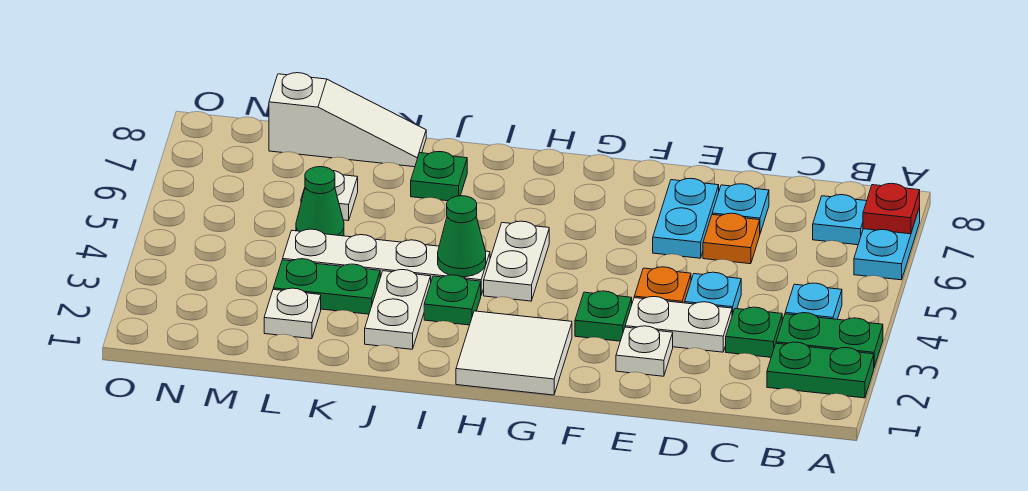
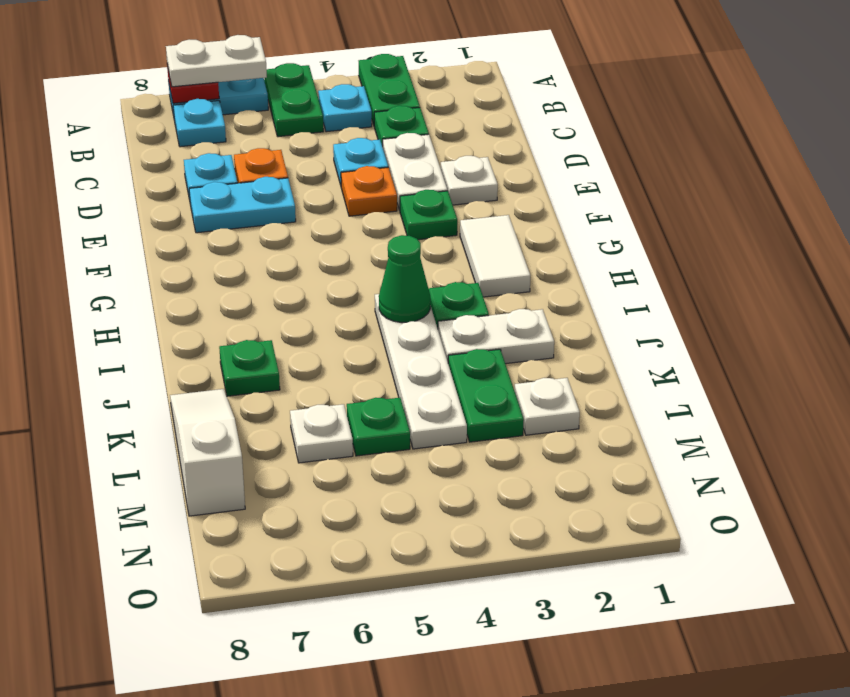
green plate A2:B2 level 1 -> green plate A5:B5 level 1
white tile G1:H2 level 1 -> white tile G2:H2 level 1
white plate H4:H5 level 1 -> white plate A6:A7 level 3
green cone L5 level 1 -> green plate L5 level 1

